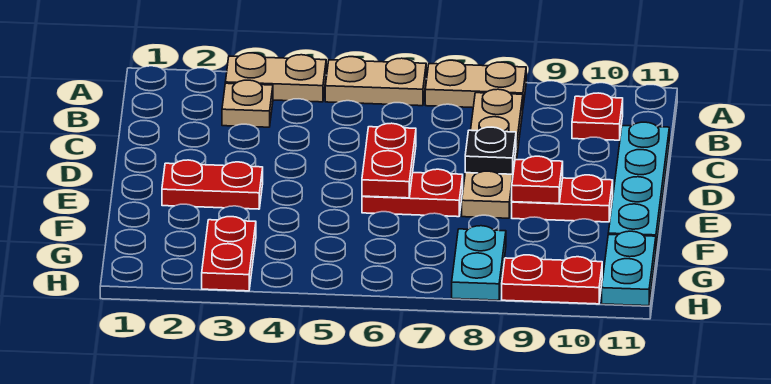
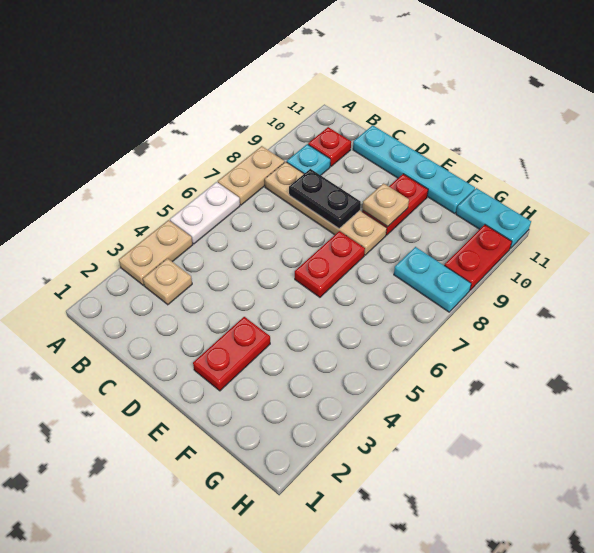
tan plate A5:A6 level 1 -> white plate A5:A6 level 1
none -> cyan plate B9 level 1
red plate D6:E6 level 2 -> none
black plate D8 level 2 -> black plate C8:D8 level 2
red plate E9 level 2 -> tan plate E9 level 2
red plate G3:H3 level 1 -> none

